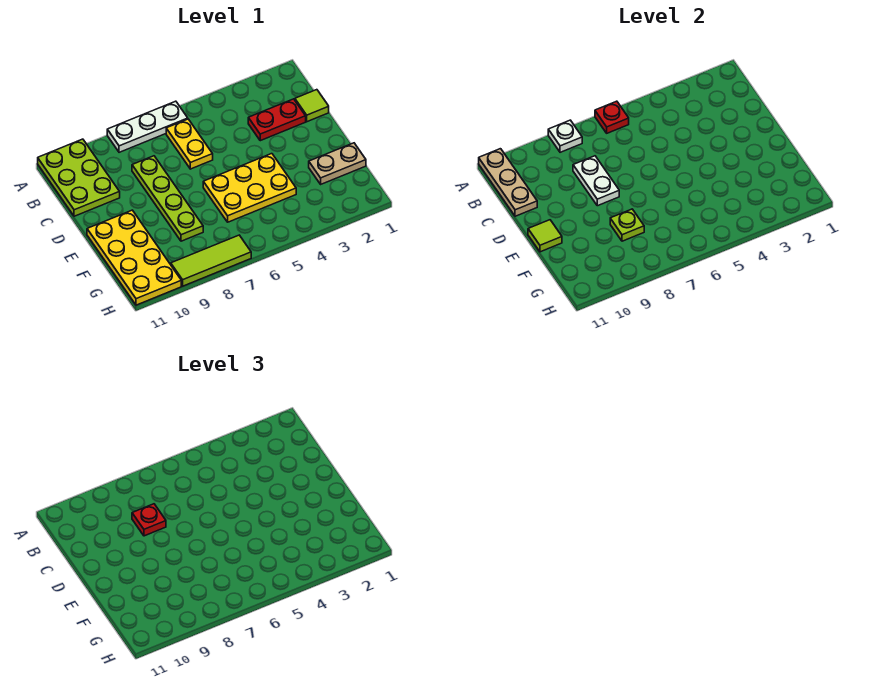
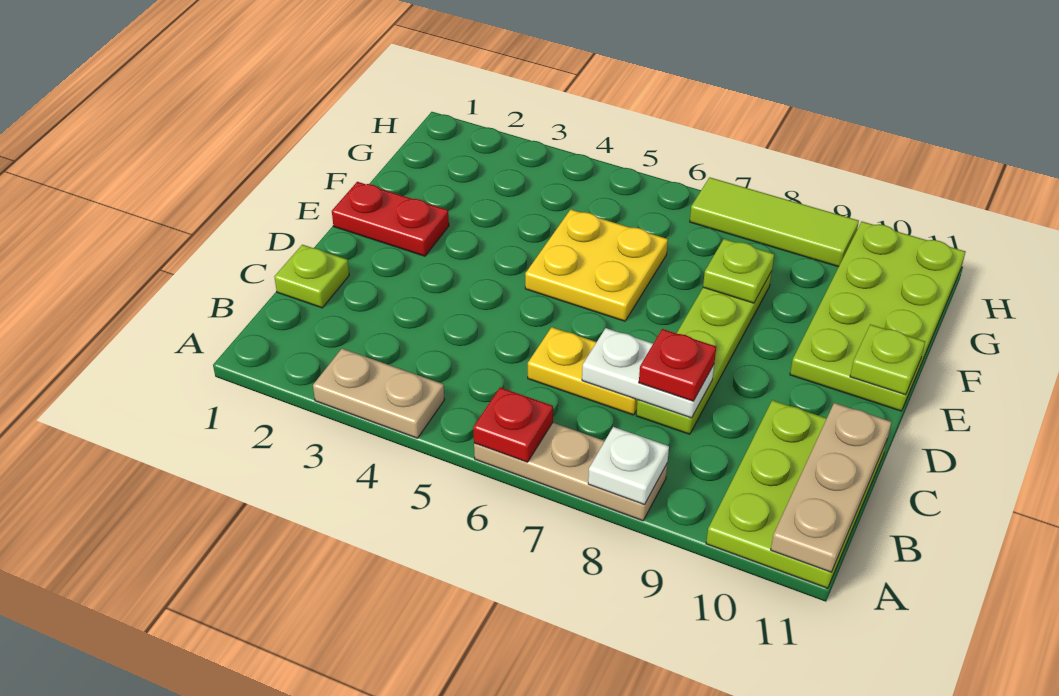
white plate A6:A8 level 1 -> tan plate A6:A8 level 1
yellow plate B6:C6 level 1 -> yellow plate C6:C7 level 1
lime tile C1 level 1 -> lime plate C1 level 1
red plate C2:C3 level 1 -> red plate E1:E2 level 1
white plate C8:D8 level 2 -> white plate C7:C8 level 2
yellow plate E4:F6 level 1 -> yellow plate E5:F6 level 1
yellow plate E10:H11 level 1 -> lime plate E10:H11 level 1
lime tile E11 level 2 -> lime plate E11 level 2
tan plate F1:F2 level 1 -> tan plate A3:A4 level 1

